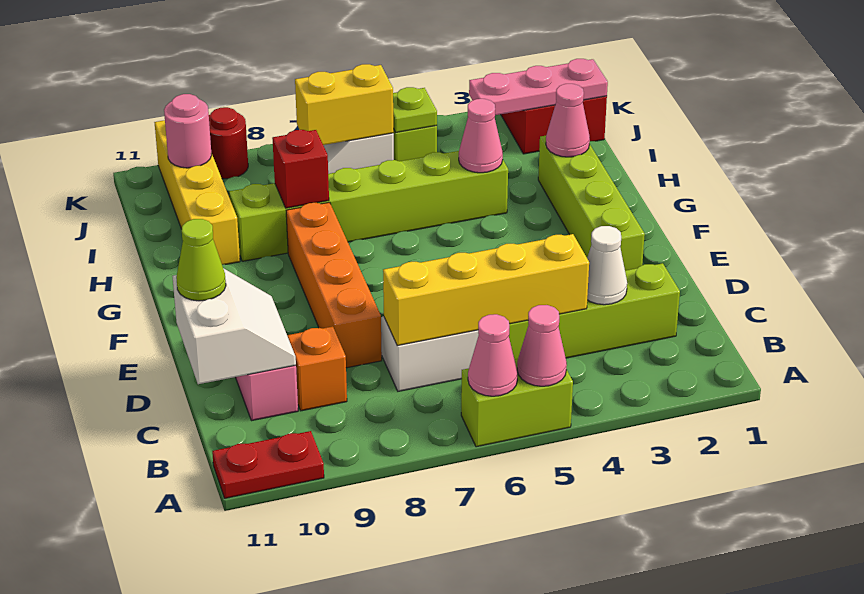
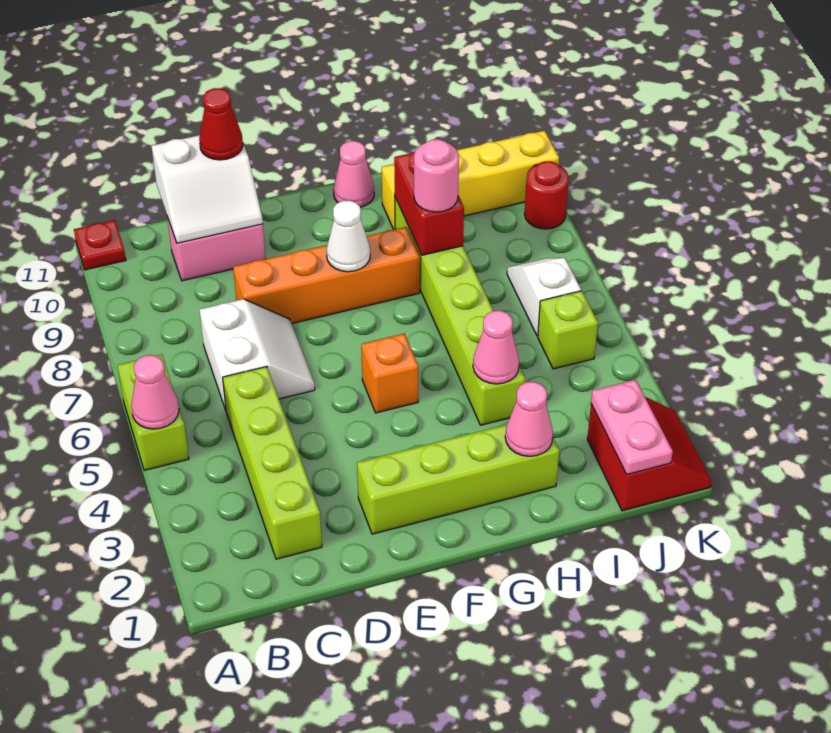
pink cone A6 level 2 -> pink cone G11 level 1
red plate A10:A11 level 1 -> red plate A11 level 1
white cone C3 level 2 -> white cone F8 level 2
yellow brick C4:C7 level 2 -> none
orange brick C9 level 1 -> orange brick F5 level 1
lime cone D11 level 3 -> red cone D11 level 3
red brick H8 level 2 -> red brick H8:H9 level 2
pink plate J1:J3 level 2 -> pink plate J1:J2 level 2
lime plate J5 level 2 -> none
yellow brick J6:J7 level 2 -> none
pink round brick J10 level 2 -> pink round brick H8 level 3

